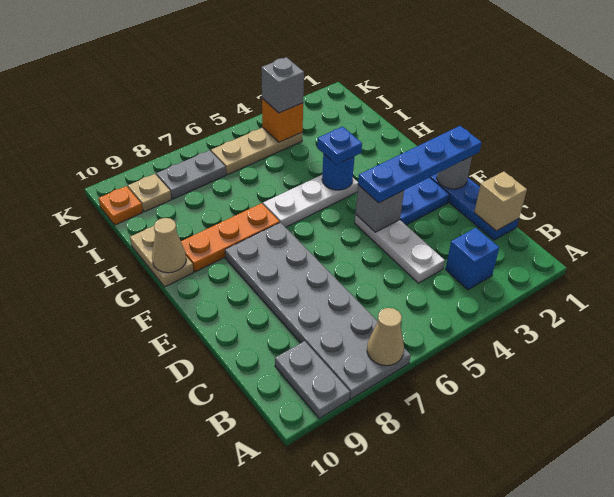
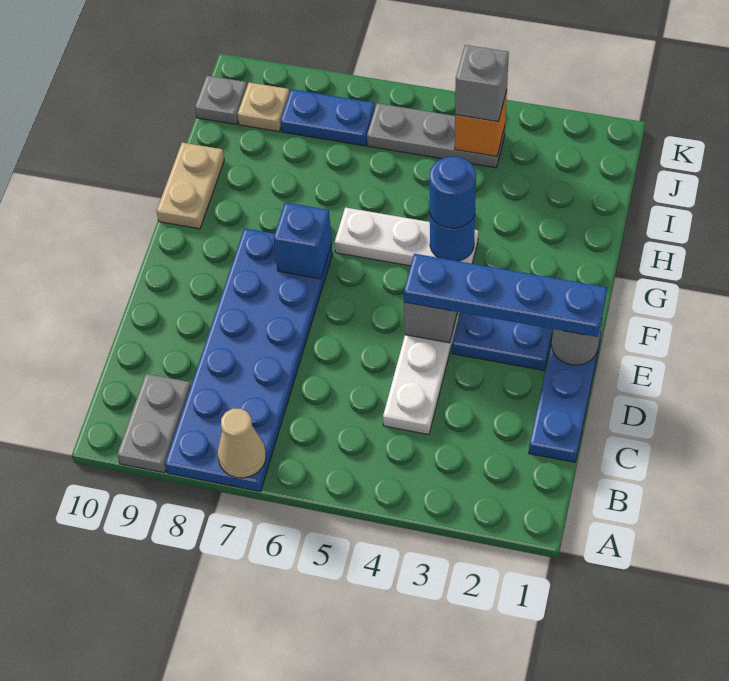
grey plate A7:F8 level 1 -> blue plate A7:F8 level 1
blue brick B3 level 1 -> blue brick F7 level 2
tan brick C1 level 2 -> none
blue plate G4 level 3 -> blue round brick G4 level 3
orange plate G7:G9 level 1 -> none
tan cone G10 level 2 -> none
tan plate J4:J6 level 1 -> grey plate J4:J6 level 1
grey plate J7:J8 level 1 -> blue plate J7:J8 level 1
orange plate J10 level 1 -> grey plate J10 level 1

